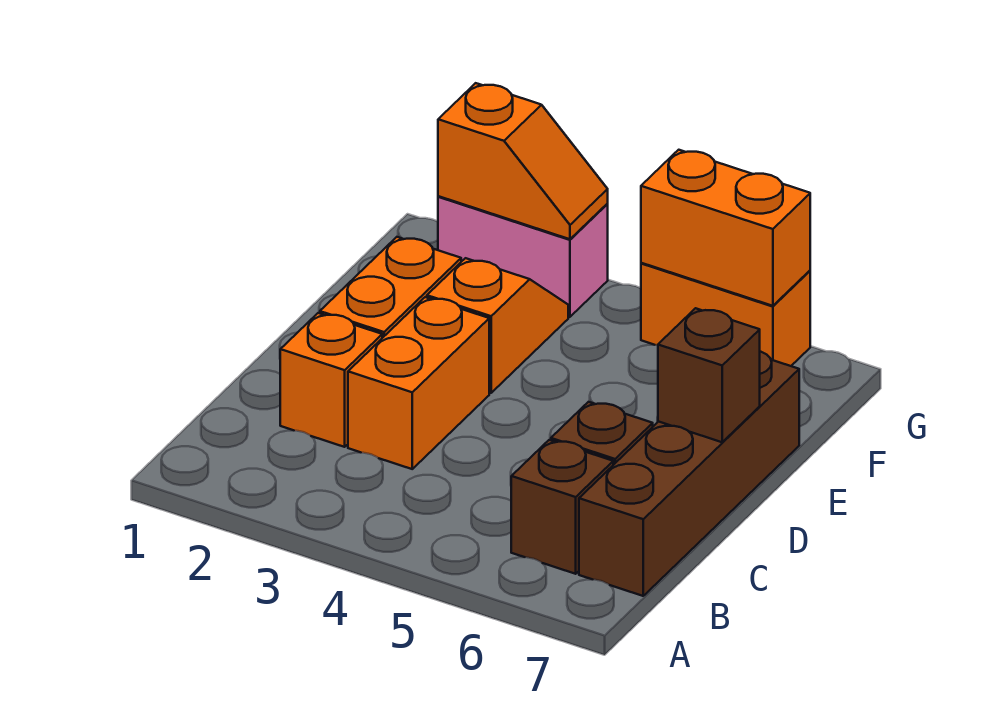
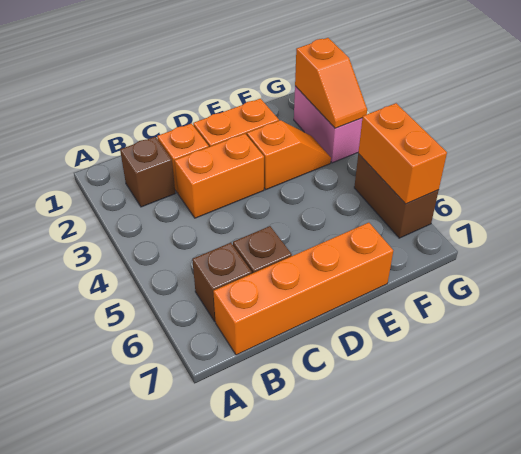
brown brick B7:E7 level 1 -> orange brick B7:E7 level 1
brown brick D7 level 2 -> brown brick B2 level 1
orange brick G5:G6 level 1 -> brown brick G5:G6 level 1

